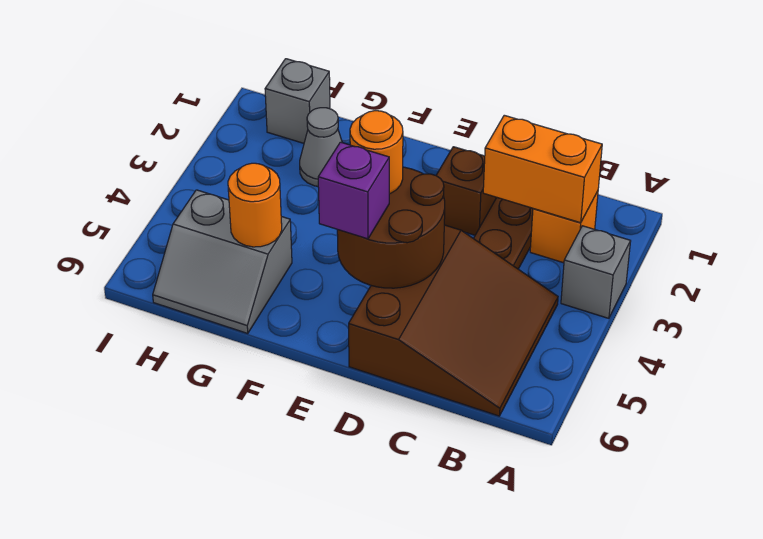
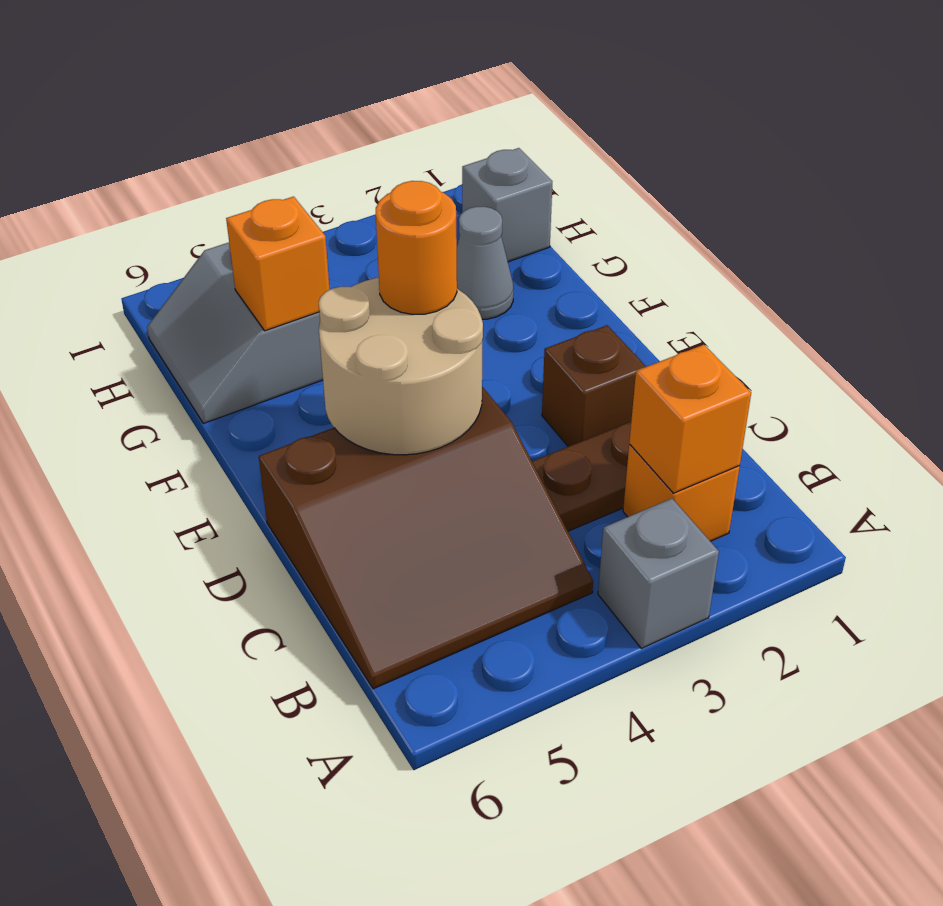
orange brick B2:C2 level 2 -> orange brick B2 level 2
brown round brick D4:E5 level 2 -> tan round brick D4:E5 level 2
purple brick E5 level 3 -> none
orange round brick G5 level 2 -> orange brick G5 level 2

